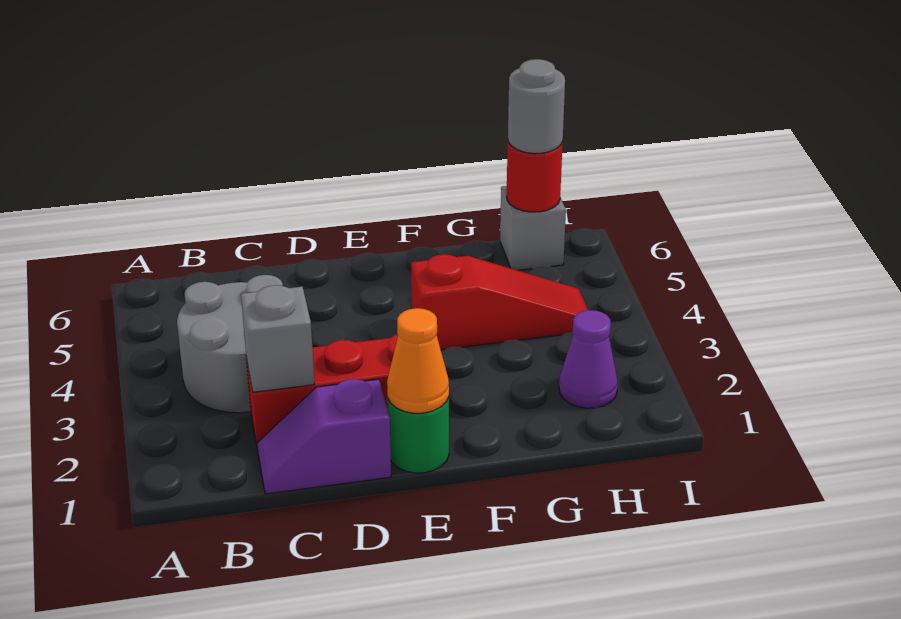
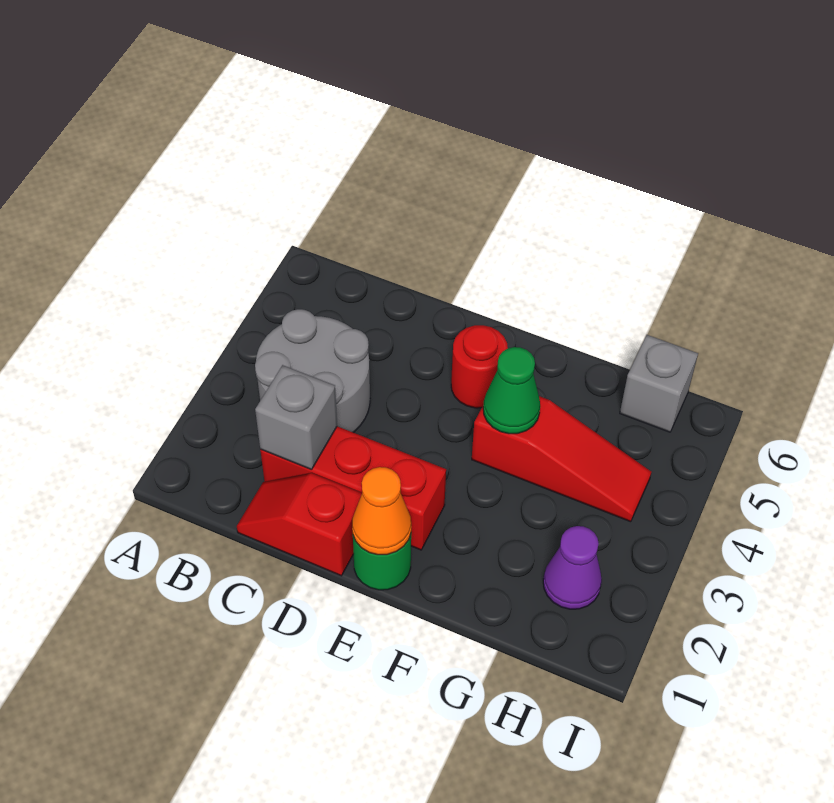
purple slope C1:D1 level 1 top D -> red slope C1:D1 level 1 top D
none -> green cone F4 level 2
red round brick H6 level 2 -> red round brick E5 level 1
grey round brick H6 level 3 -> none

